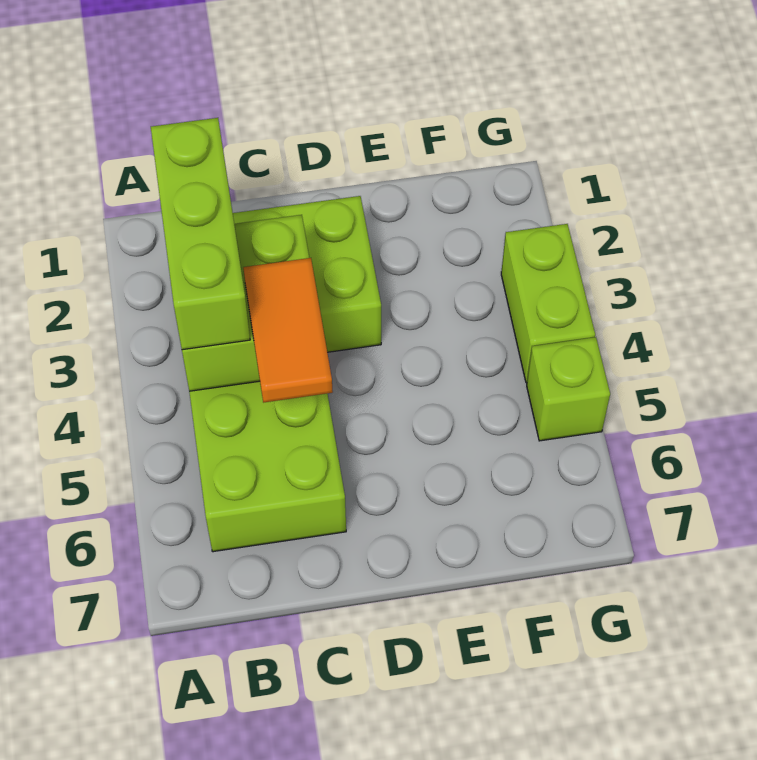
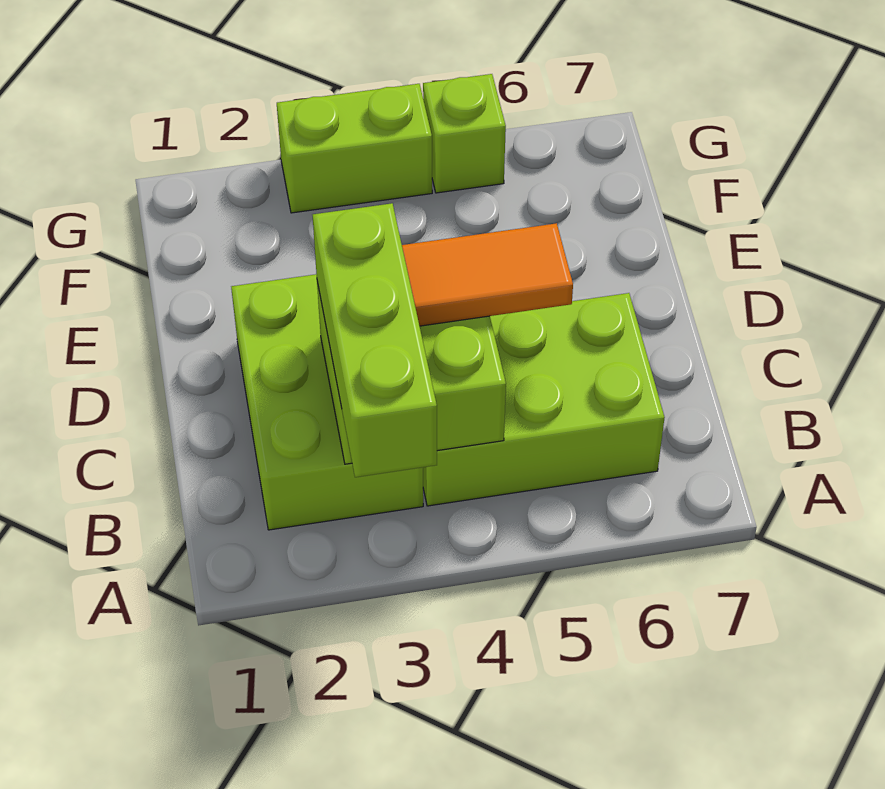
lime brick B2:B4 level 3 -> lime brick A3:C3 level 3

